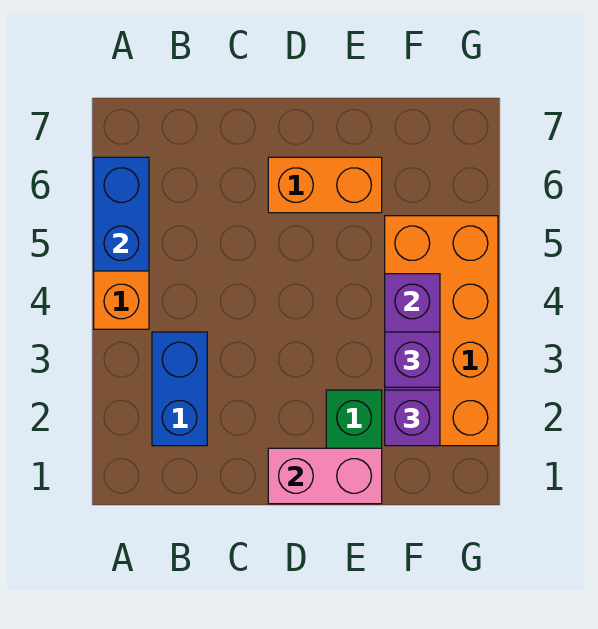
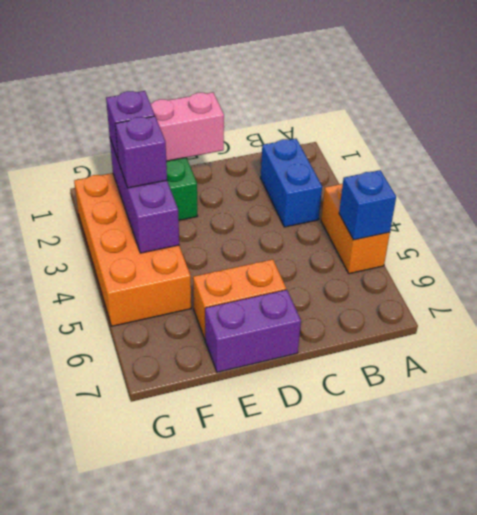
blue brick A5:A6 level 2 -> blue brick A5 level 2
none -> purple brick D7:E7 level 1

